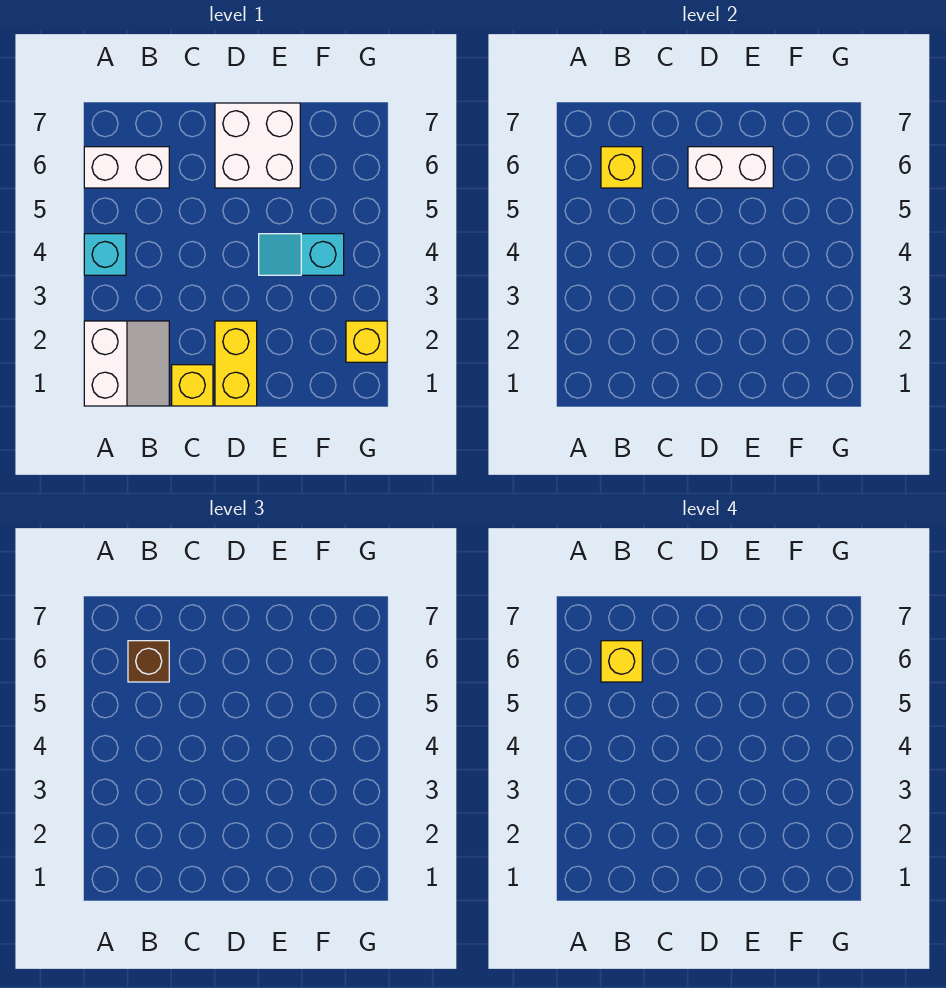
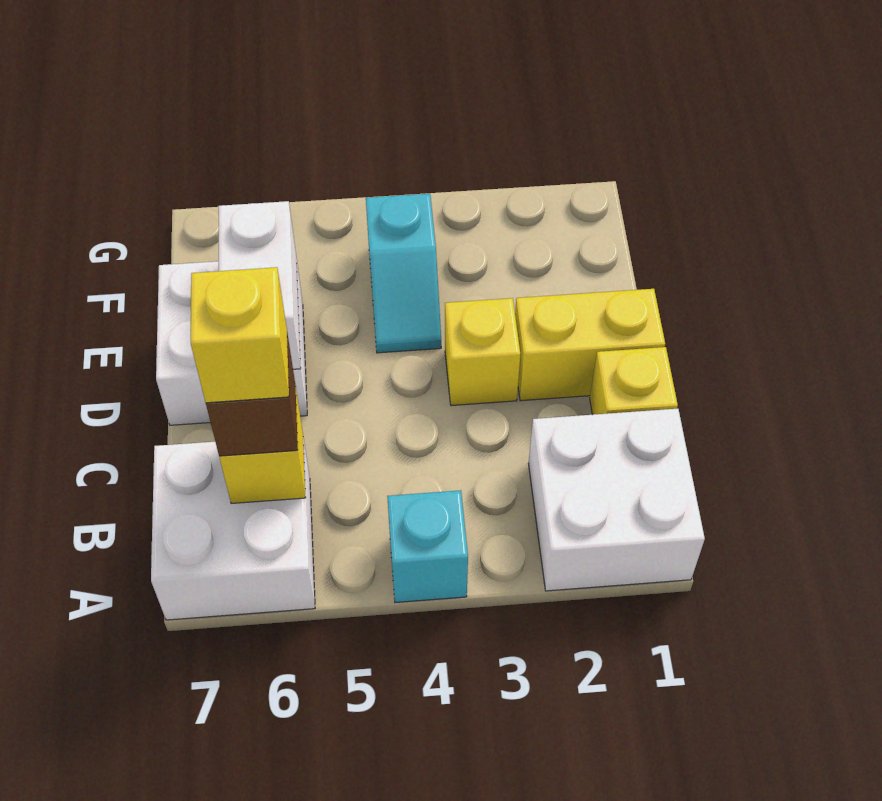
white slope A1:B2 level 1 top A -> white brick A1:B2 level 1
white brick A6:B6 level 1 -> white brick A6:B7 level 1
yellow brick G2 level 1 -> yellow brick D3 level 1

